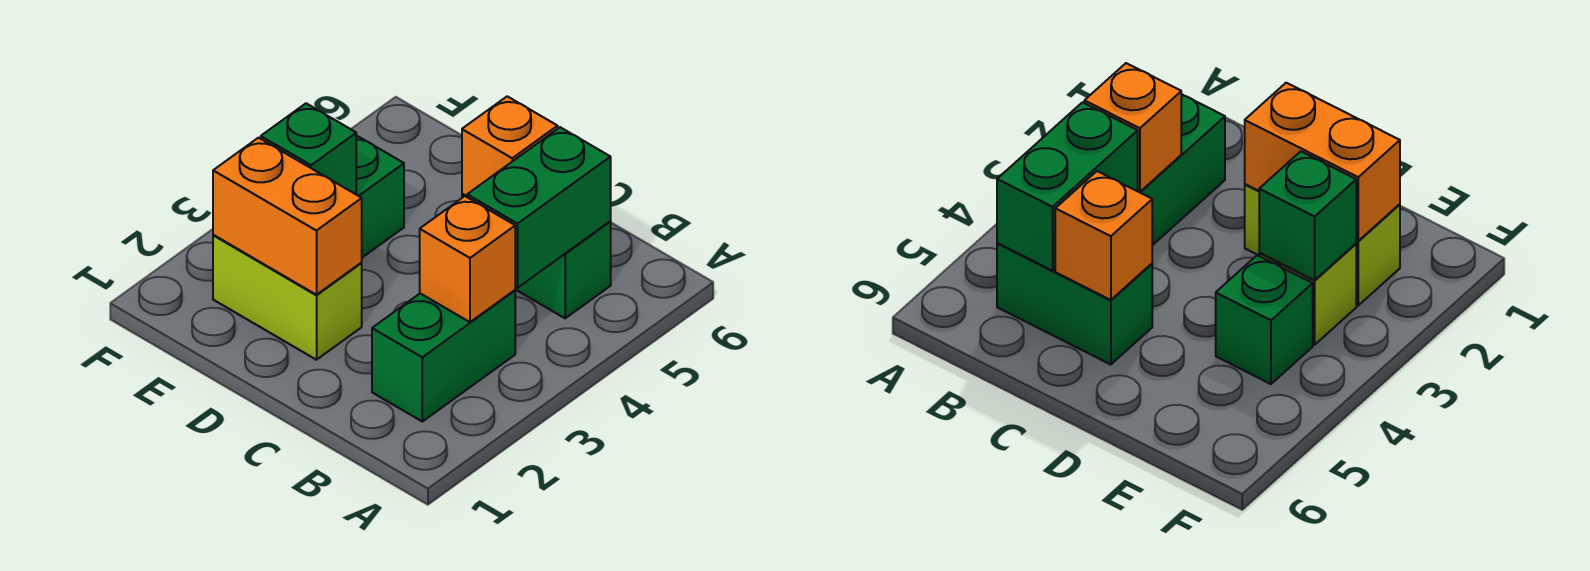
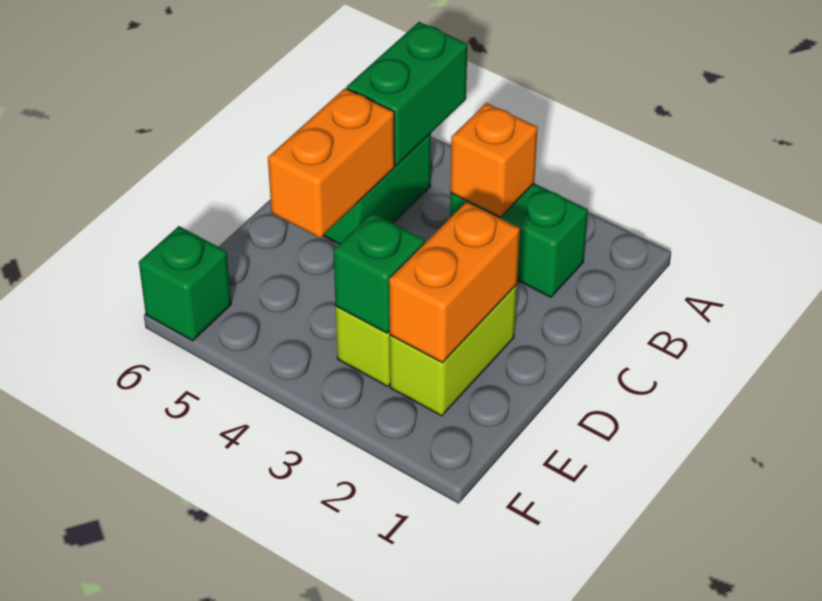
green brick B4:B5 level 2 -> green brick A5:B5 level 2
orange brick C5 level 2 -> orange brick C5:D5 level 2
green brick E4 level 1 -> green brick F6 level 1

